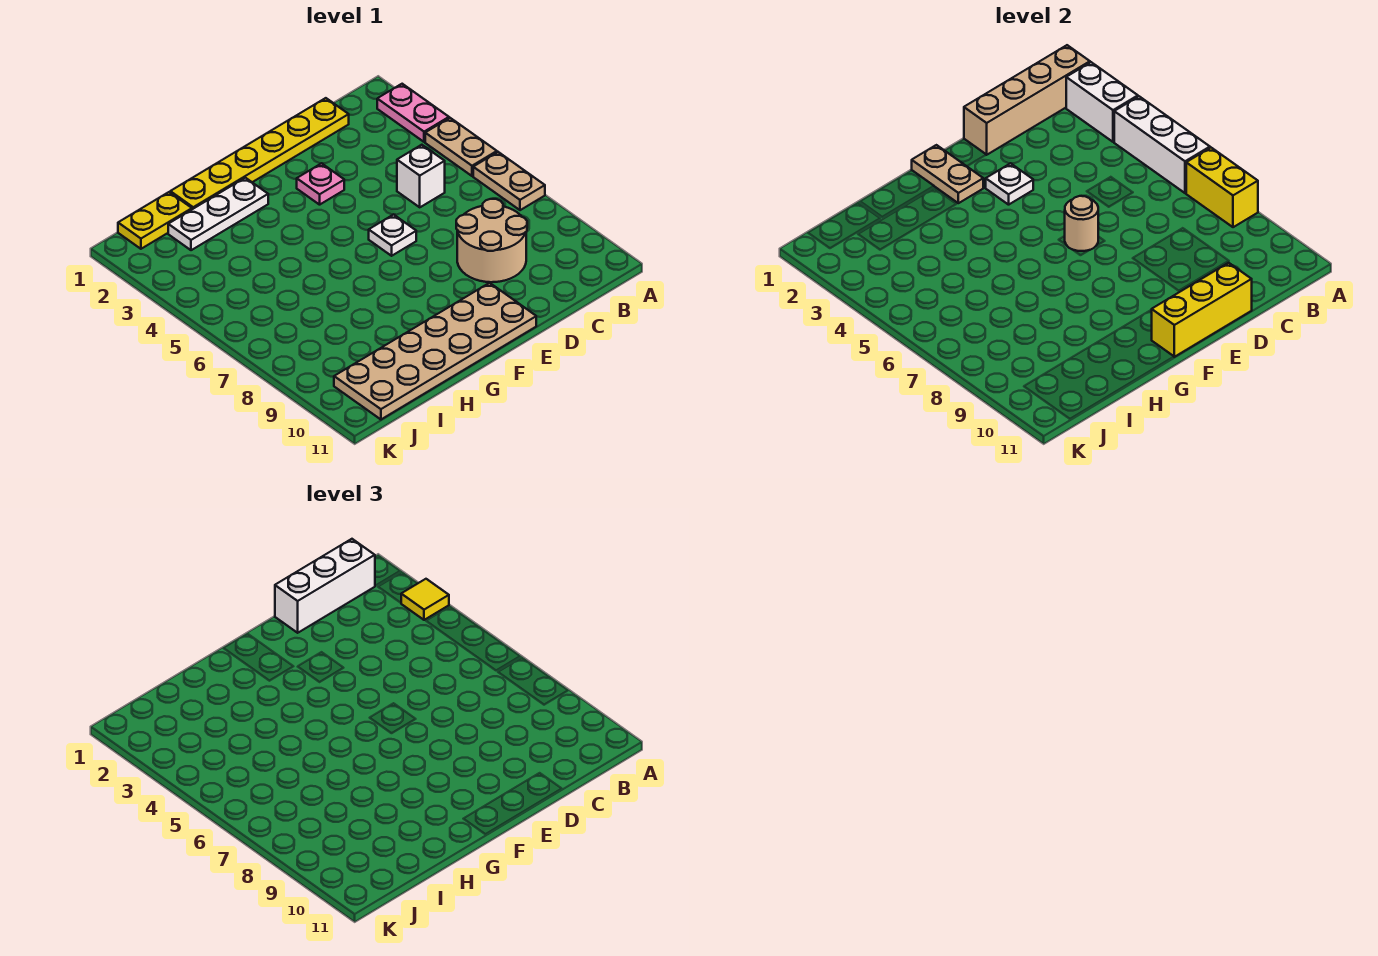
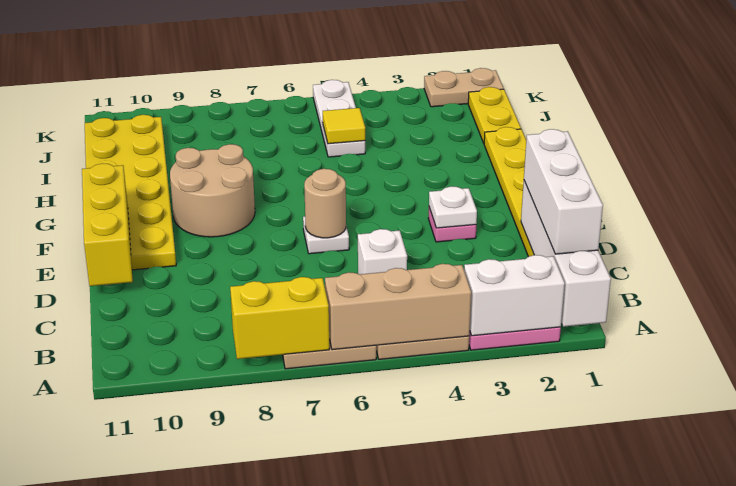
tan brick A1:D1 level 2 -> white brick A1:D1 level 2
yellow tile A3 level 3 -> yellow tile I5 level 2
white brick A4:A6 level 2 -> tan brick A4:A6 level 2
tan round brick C8:D9 level 1 -> tan round brick F8:G9 level 1
tan plate E10:J11 level 1 -> yellow plate E10:J11 level 1
tan plate F1:F2 level 2 -> tan plate K1:K2 level 1
white plate G2:I2 level 1 -> white plate I5:K5 level 1

